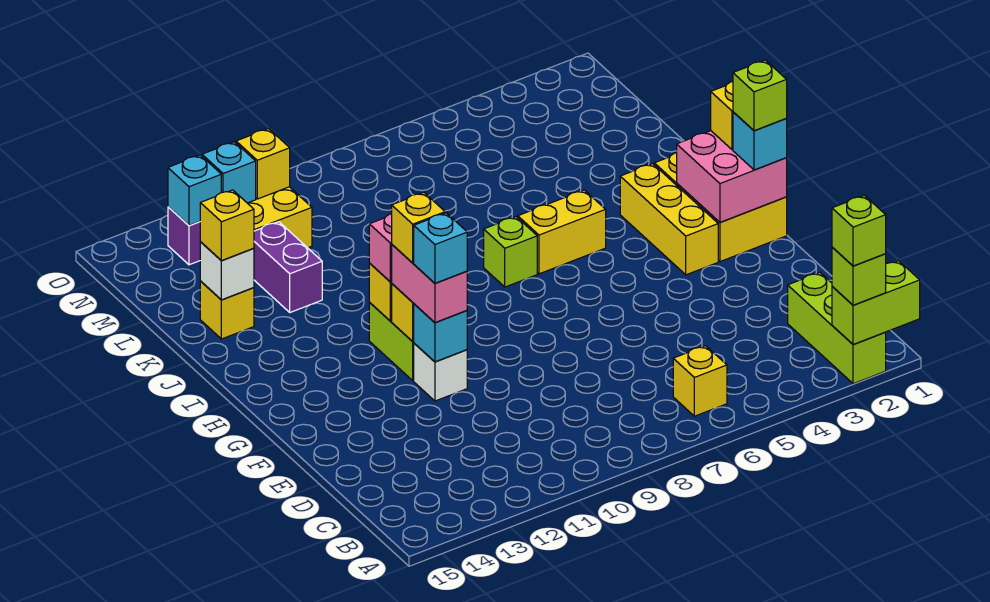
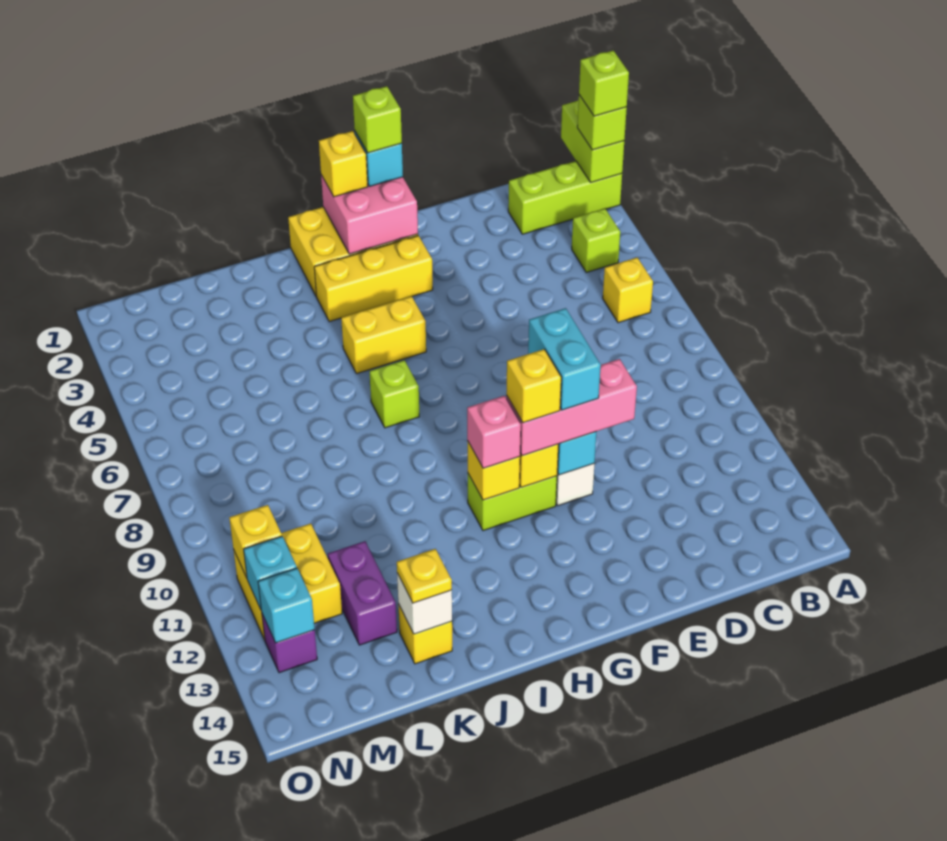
none -> lime brick B4 level 1
pink brick F11:G11 level 3 -> pink brick E11:G11 level 3
cyan brick F11 level 4 -> cyan brick F10:F11 level 4
yellow brick I5:I6 level 1 -> yellow brick H5:I5 level 1
purple brick K12:L12 level 1 -> purple brick L12:L13 level 1
yellow brick K14 level 3 -> yellow plate K14 level 3

